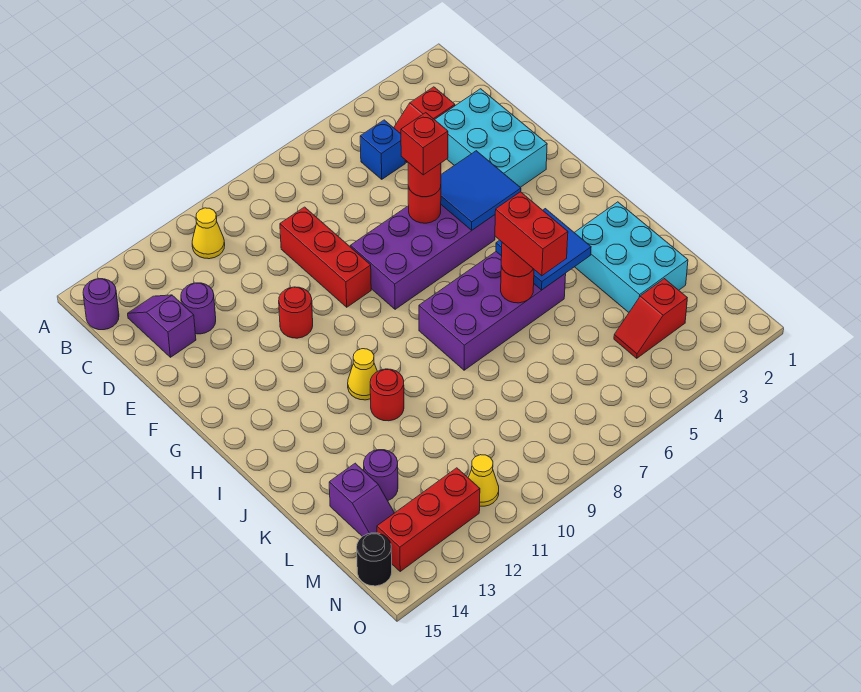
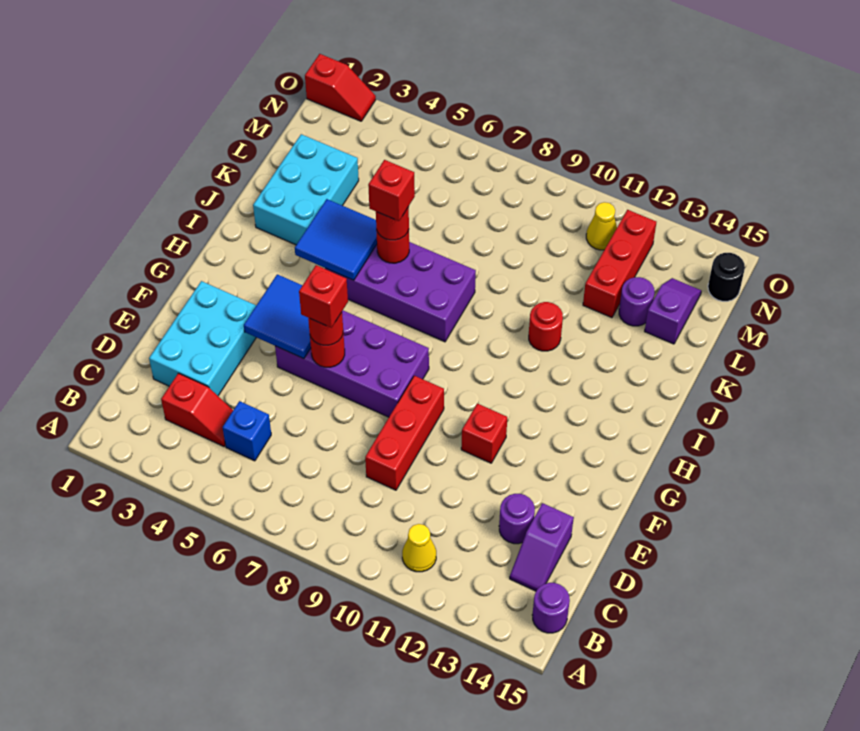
red round brick F11 level 1 -> red brick F11 level 1
yellow cone I11 level 1 -> none
red brick J6:K6 level 4 -> red brick J6 level 4
red slope M3:M4 level 1 top 3 -> red slope O1:O2 level 1 top 1
red brick N12:N14 level 1 -> red brick L12:N12 level 1

